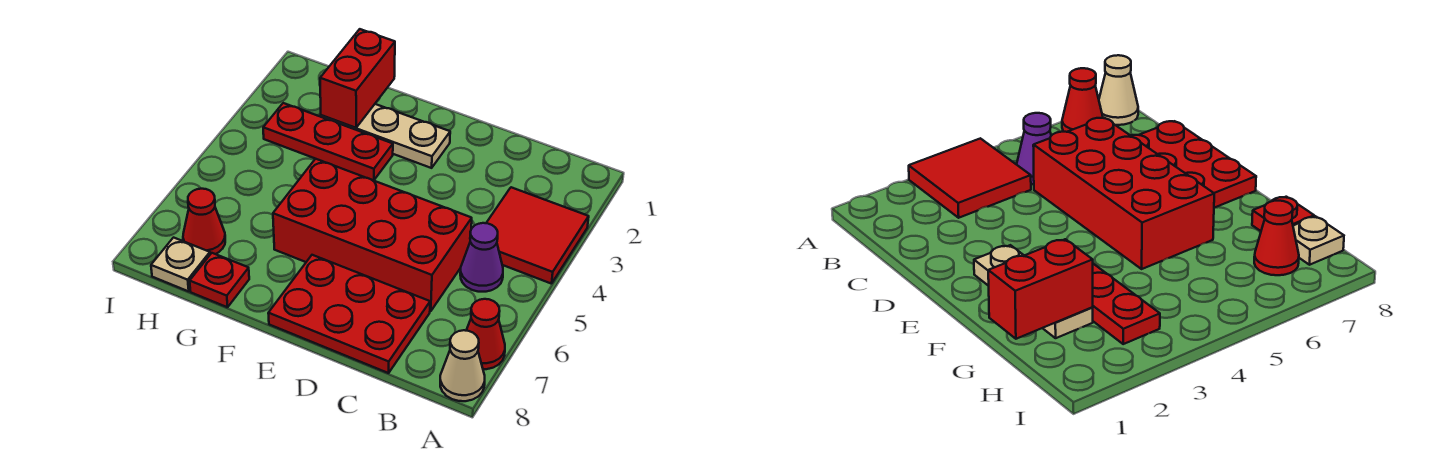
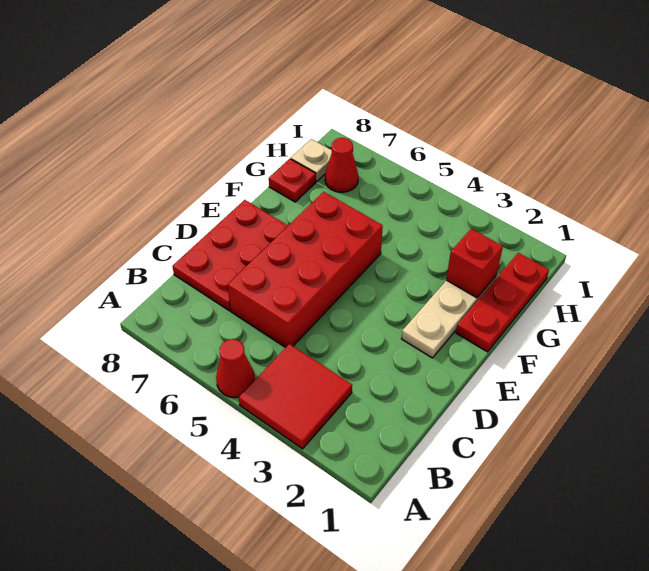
red cone A7 level 1 -> red cone A5 level 1
tan cone A8 level 1 -> none
purple cone B5 level 1 -> none
red plate F3:H3 level 1 -> red plate F1:H1 level 1
red brick G1:G2 level 2 -> red brick G2 level 2

